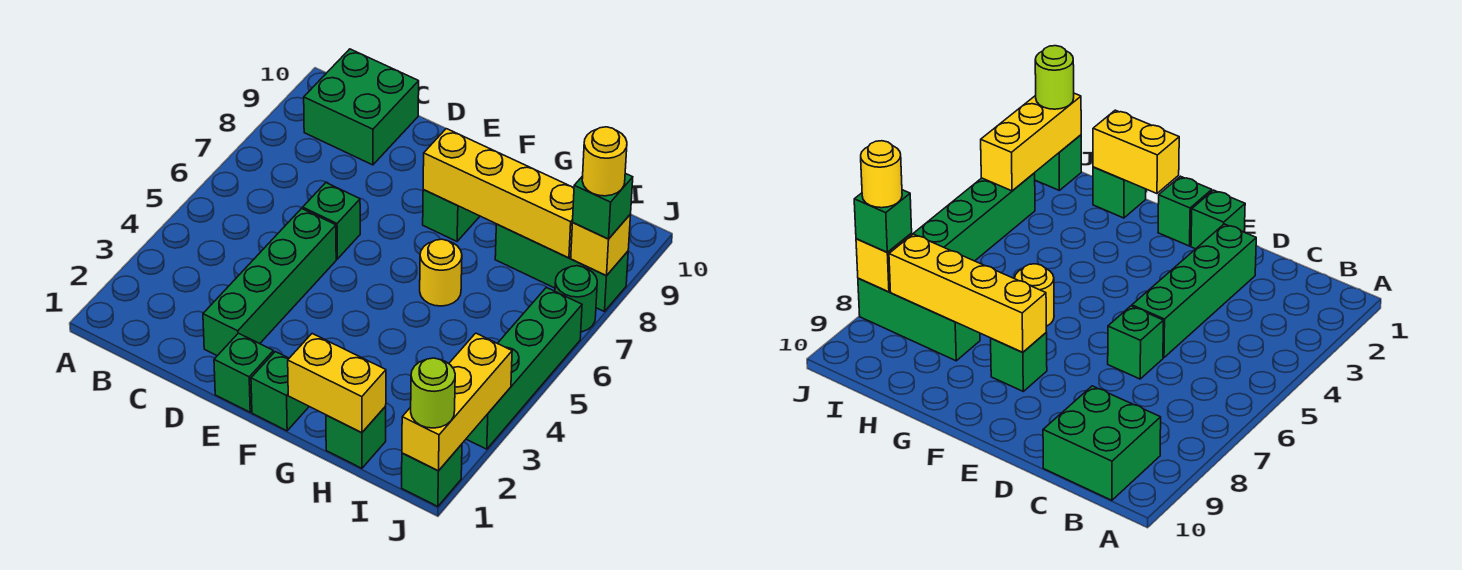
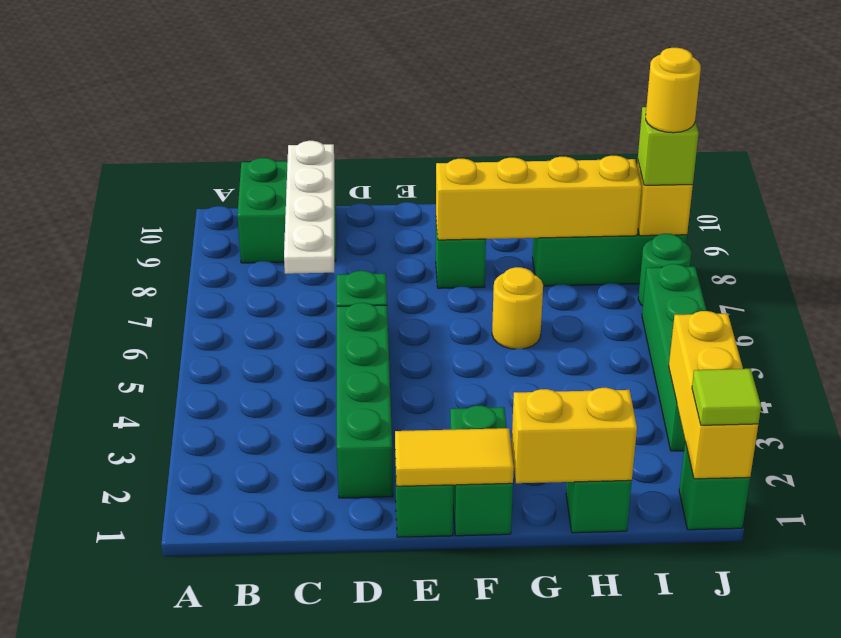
none -> white plate C7:C10 level 2
none -> yellow tile E1:F1 level 2
green brick F1 level 1 -> green brick F1:F2 level 1
lime round brick J1 level 3 -> lime tile J1 level 3
green brick J8 level 3 -> lime brick J8 level 3

